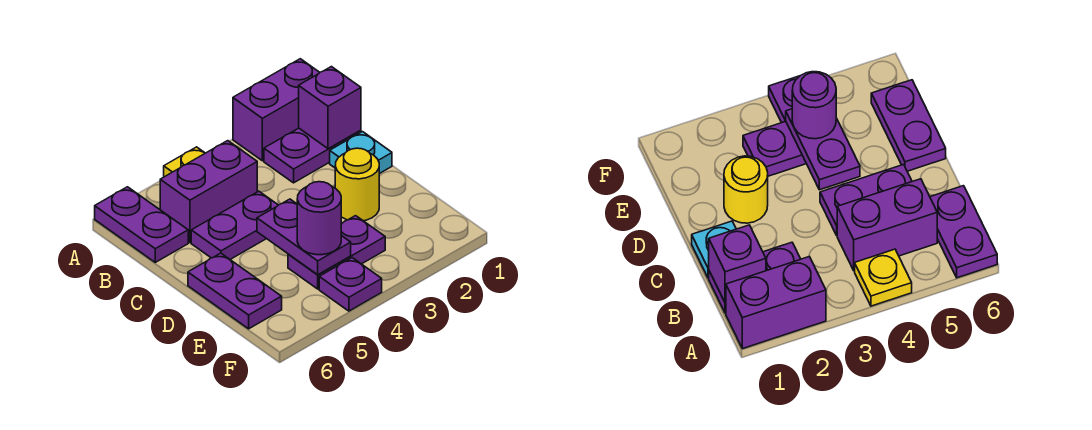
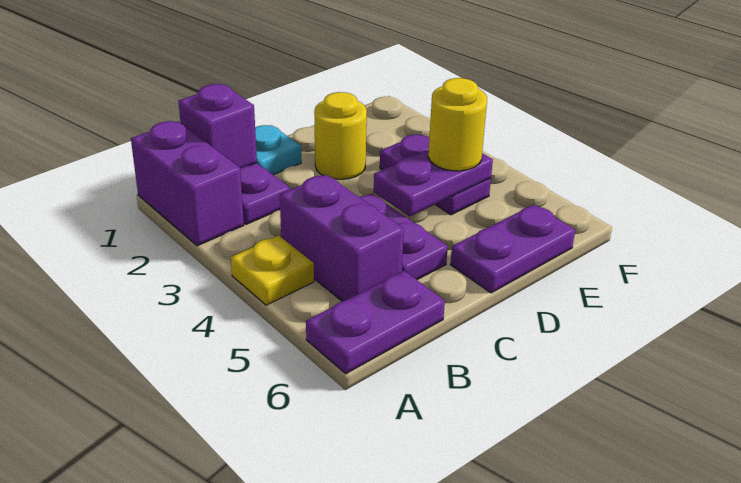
purple round brick E4 level 3 -> yellow round brick E4 level 3
purple plate F4 level 1 -> none

